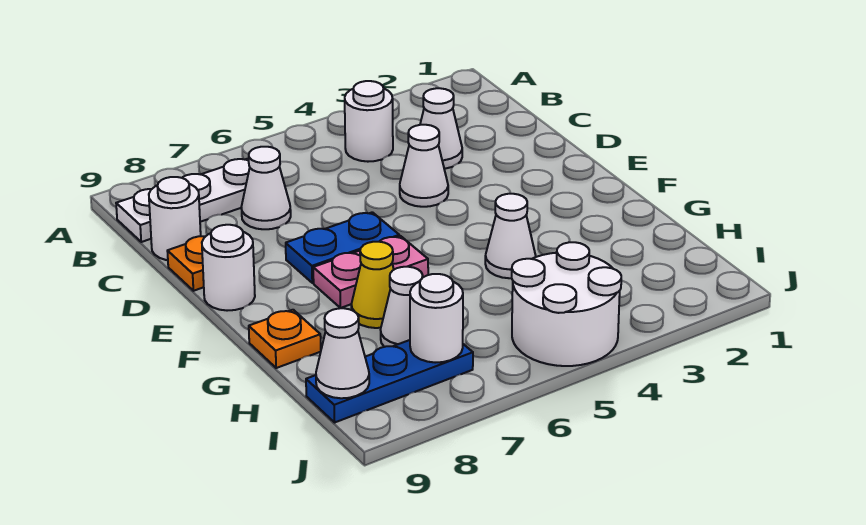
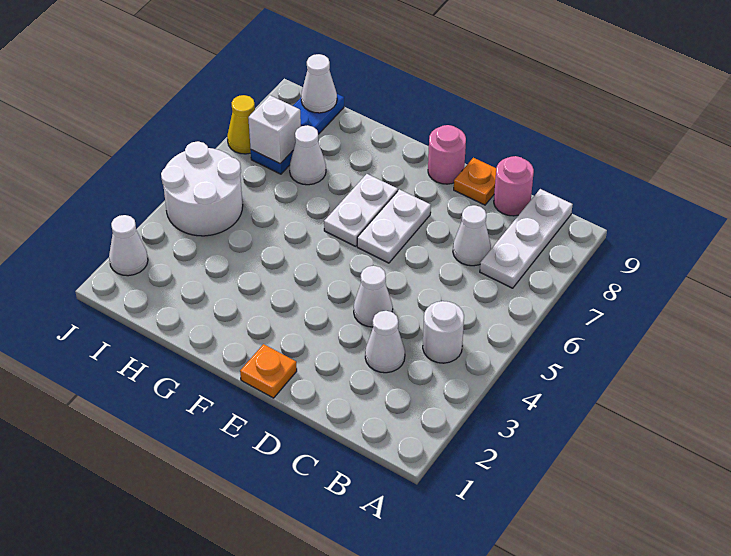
white round brick C9 level 1 -> pink round brick C9 level 1
blue plate E6:E7 level 1 -> white plate E6:E7 level 1
white round brick E9 level 1 -> pink round brick E9 level 1
pink plate F6:F7 level 1 -> white plate F6:F7 level 1
white cone G4 level 1 -> white cone J2 level 1
yellow cone G7 level 1 -> yellow cone J7 level 1
orange plate G9 level 1 -> orange plate E1 level 1
white round brick I7 level 2 -> white brick I7 level 2

